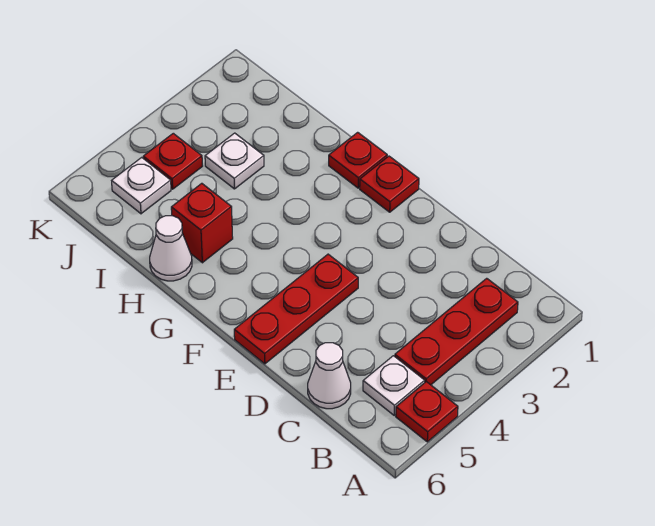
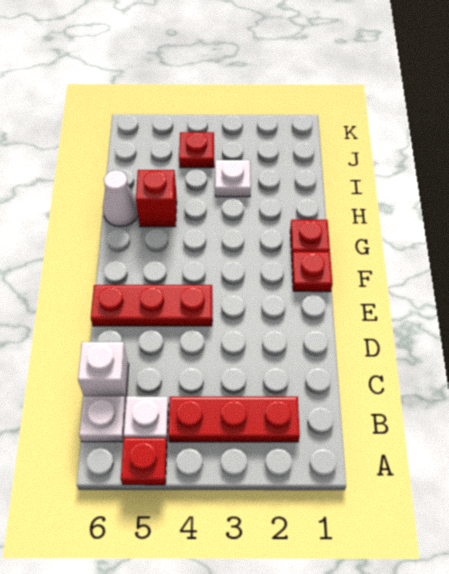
white cone C6 level 1 -> white brick C6 level 1
white plate J5 level 1 -> white plate B6 level 1

